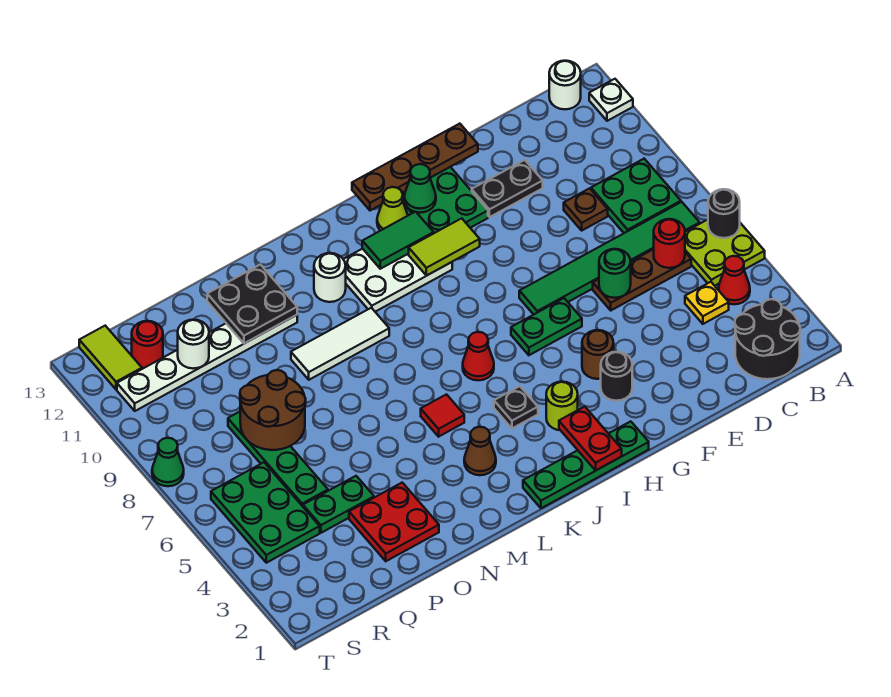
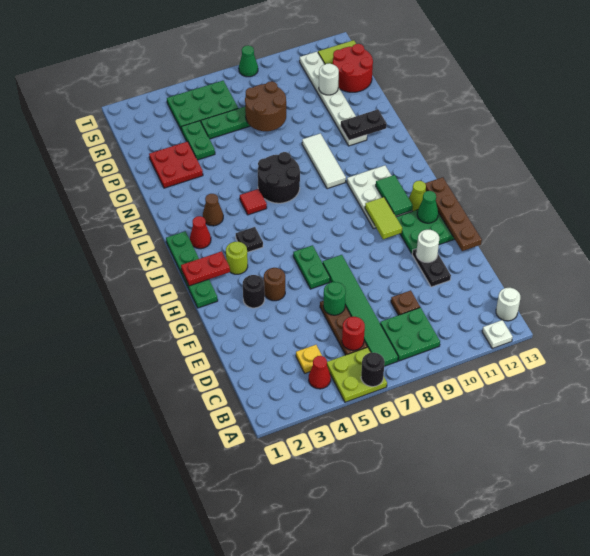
black round brick B1:C2 level 1 -> black round brick L6:M7 level 1
red cone J6 level 1 -> red cone K2 level 1
white round brick L11 level 1 -> white round brick F11 level 2
black plate N11:O12 level 2 -> black plate N11:N12 level 2
red round brick R12 level 1 -> red round brick Q12:R13 level 1

